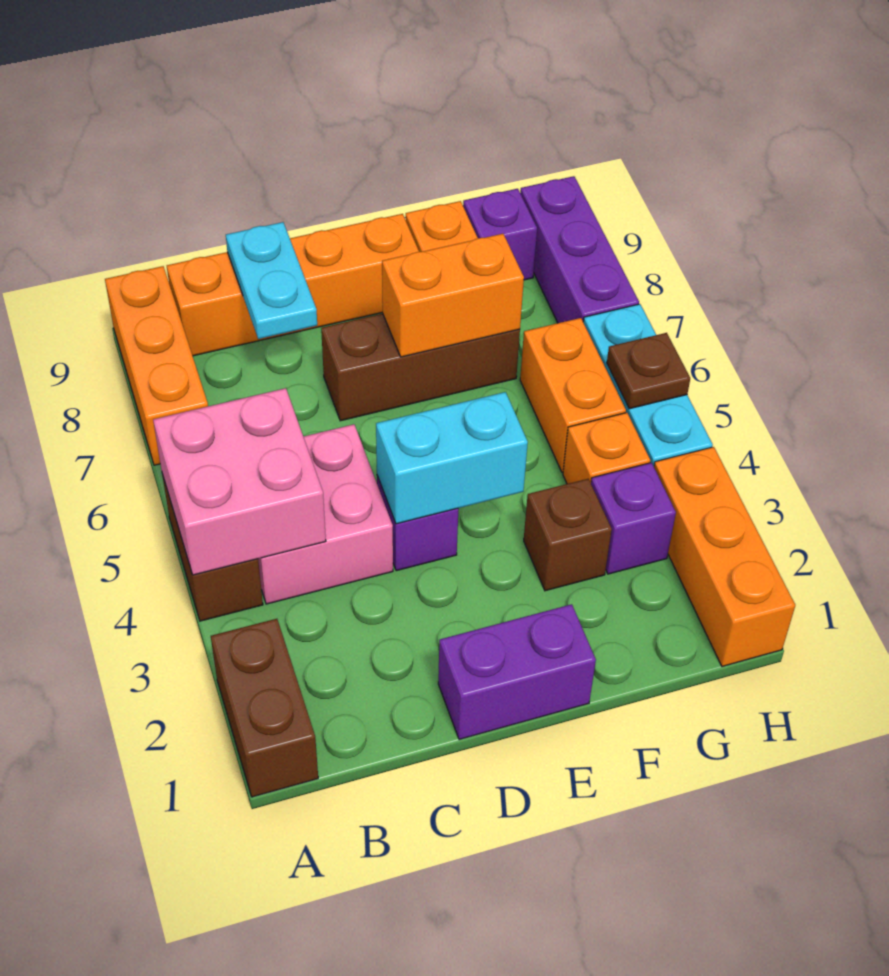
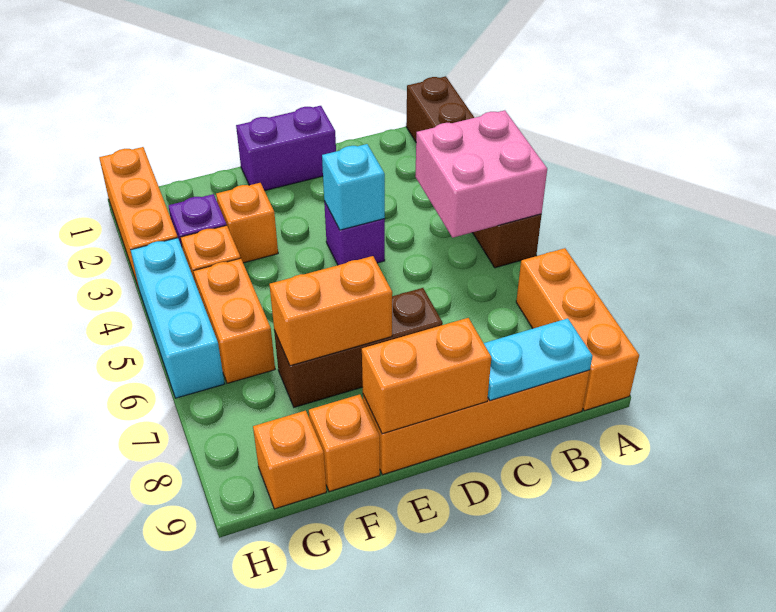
pink brick B4:C5 level 1 -> none
cyan plate C8:C9 level 2 -> cyan plate B9:C9 level 2
cyan brick D4:E4 level 2 -> cyan brick D4 level 2
none -> orange brick D9:E9 level 2
brown brick F3 level 1 -> orange brick F3 level 1
purple brick G9 level 1 -> orange brick G9 level 1
brown plate H5 level 2 -> none
purple brick H7:H9 level 1 -> none

